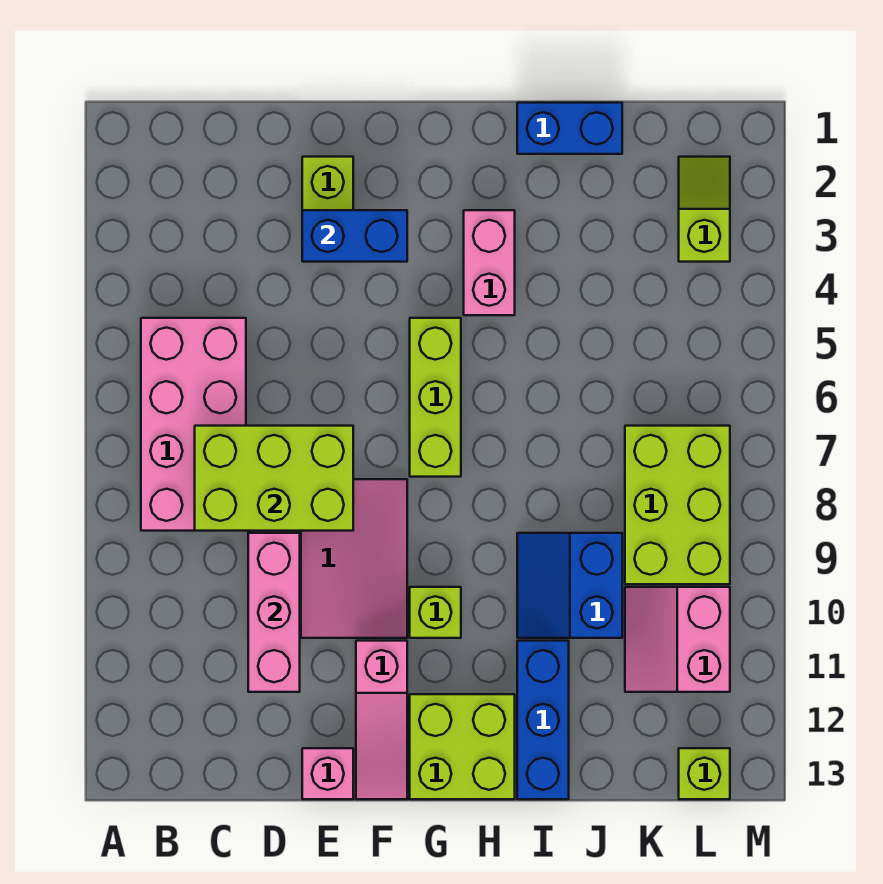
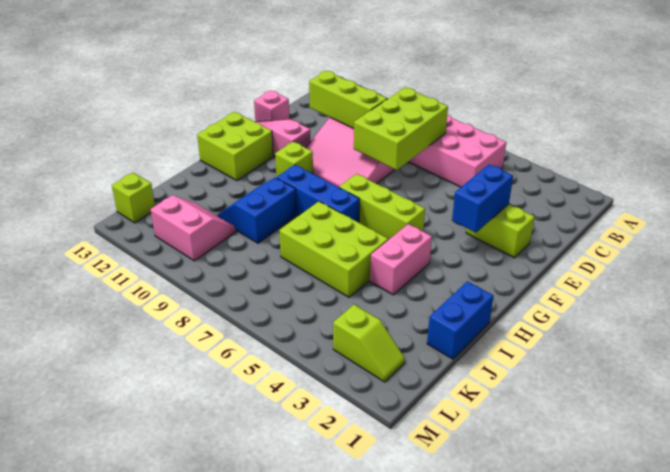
pink brick D9:D11 level 2 -> lime brick D9:D11 level 2
pink brick H3:H4 level 1 -> pink brick H4:I4 level 1
blue slope I9:J10 level 1 top J -> blue slope I9:J10 level 1 top 9
blue brick I11:I13 level 1 -> blue brick H7:H9 level 1
lime brick K7:L9 level 1 -> lime brick I5:J7 level 1

